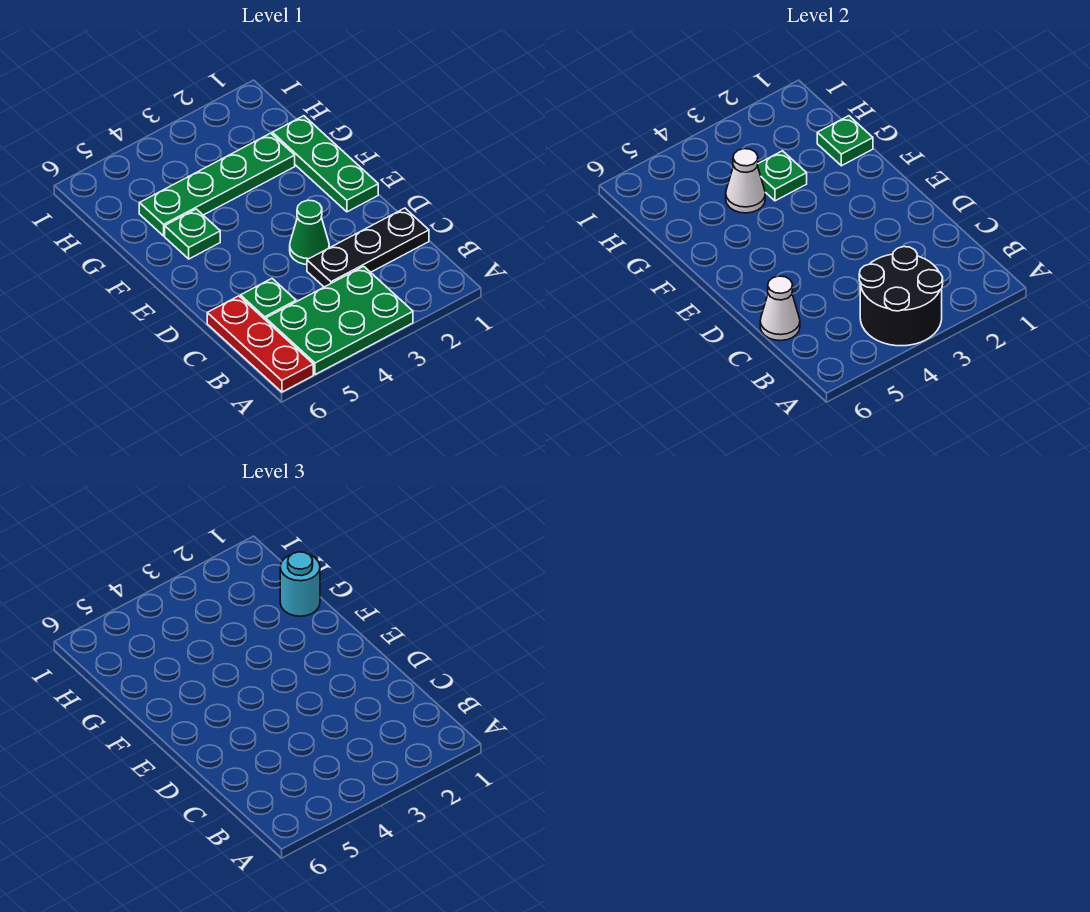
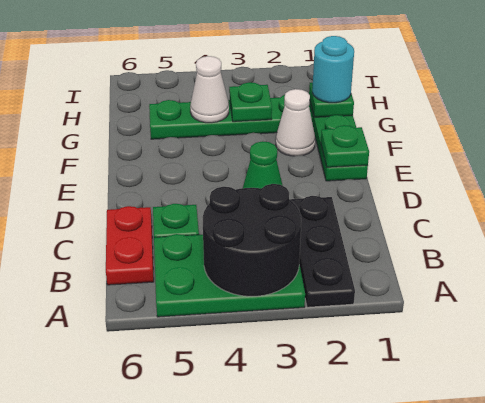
red plate A6:C6 level 1 -> red plate B6:C6 level 1
black plate C1:C3 level 1 -> black plate A2:C2 level 1
white cone C6 level 2 -> white cone F2 level 1
green plate F5 level 1 -> green plate E1 level 2

